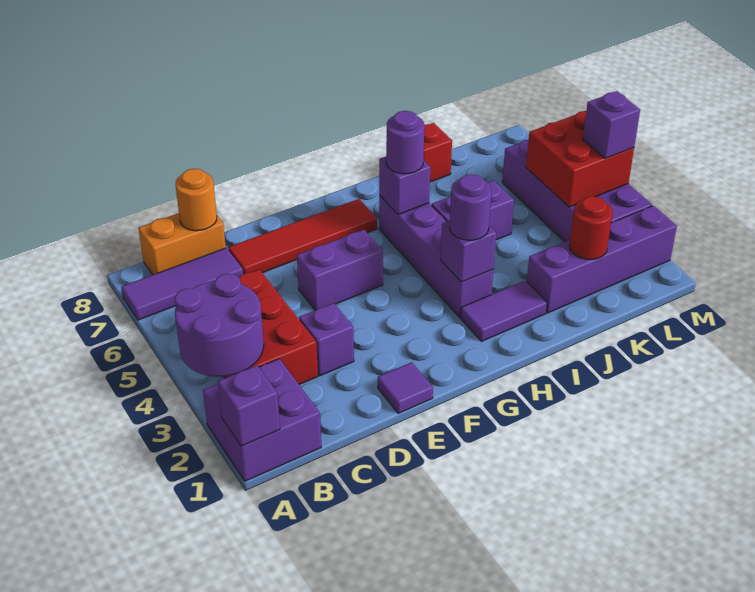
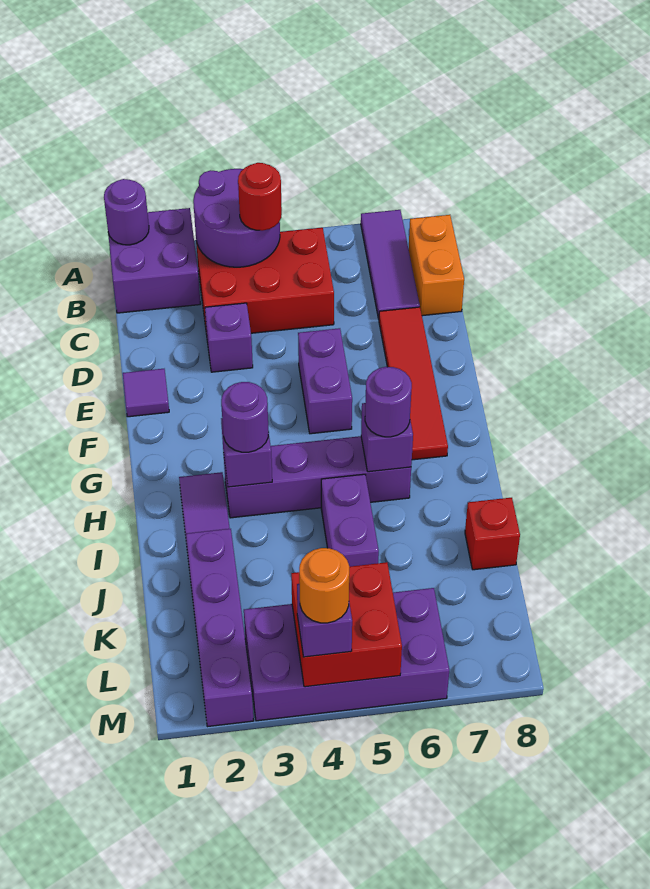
purple brick A1 level 2 -> purple round brick A1 level 2
orange round brick C8 level 2 -> orange round brick M4 level 4
red round brick K2 level 2 -> red round brick B4 level 3

